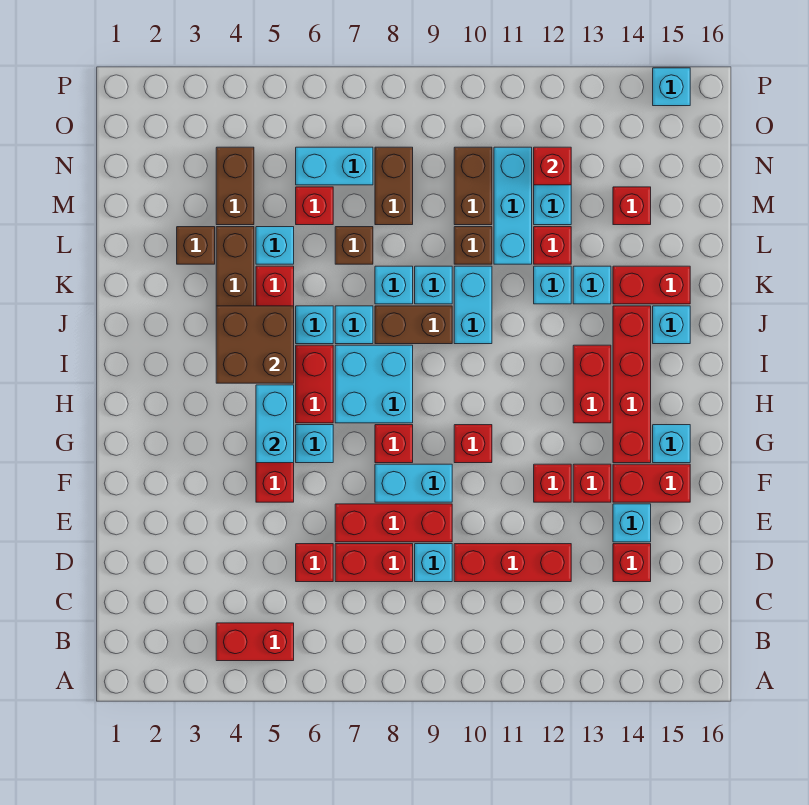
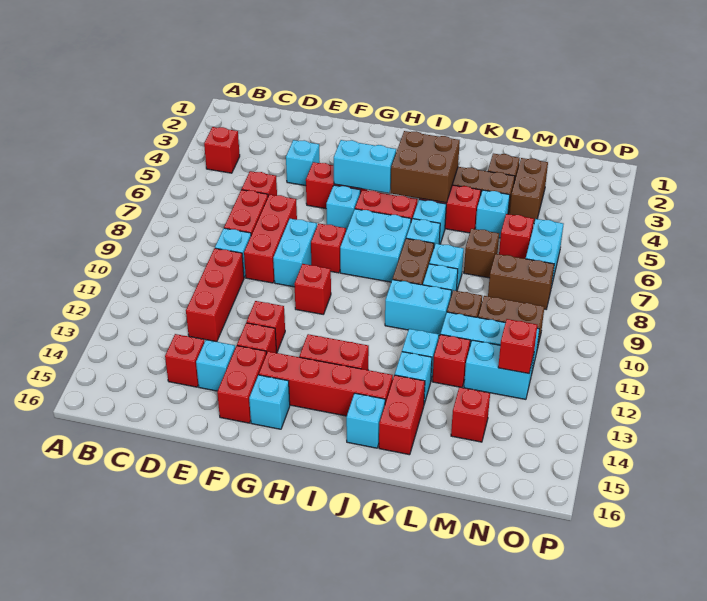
red brick B4:B5 level 1 -> red brick B4 level 1
brown brick M4:N4 level 1 -> brown brick M3:M4 level 1
cyan brick P15 level 1 -> cyan brick E4 level 1

